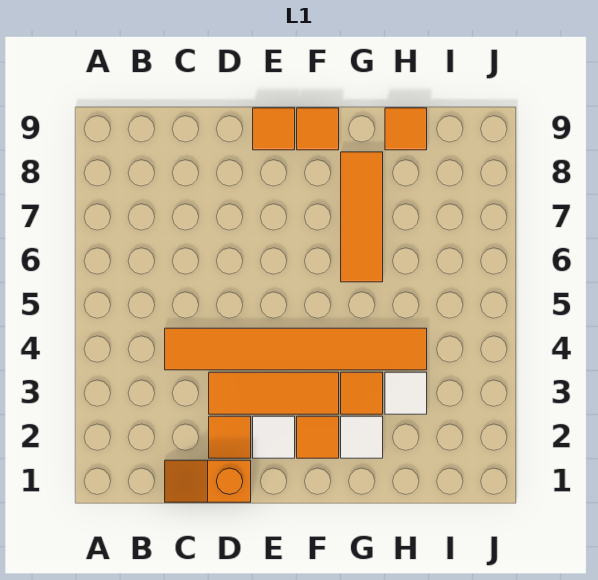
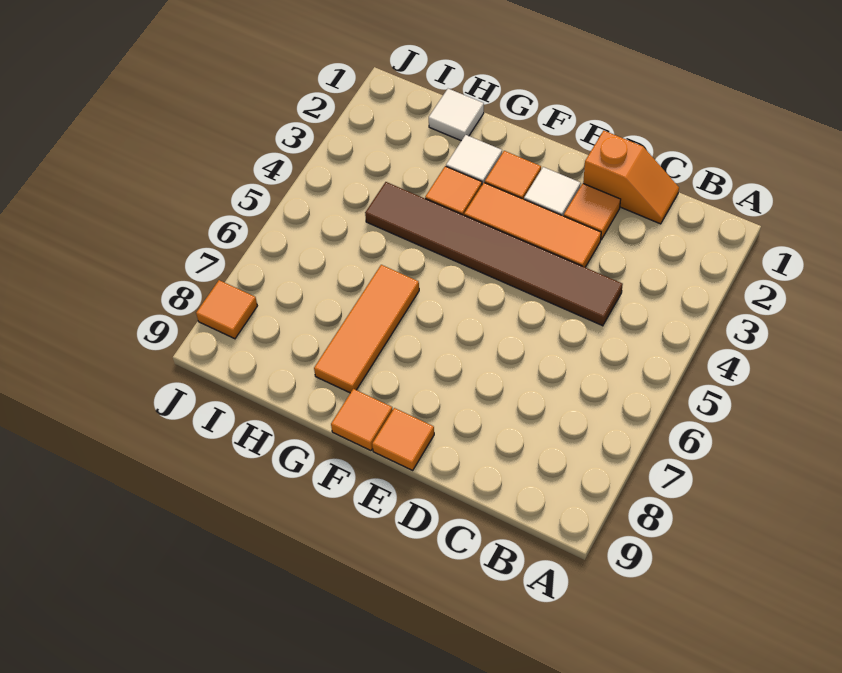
orange tile C4:H4 level 1 -> brown tile C4:H4 level 1
white tile H3 level 1 -> white tile H1 level 1
orange tile H9 level 1 -> orange tile J8 level 1

